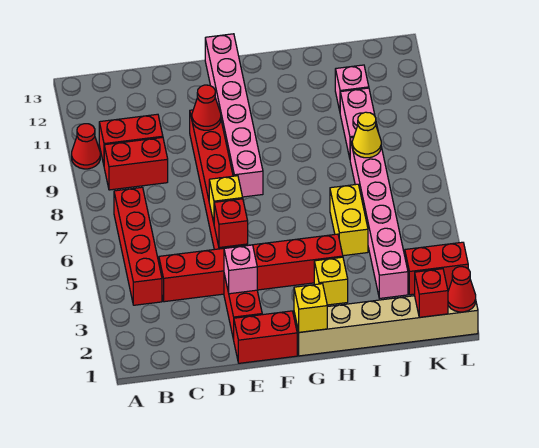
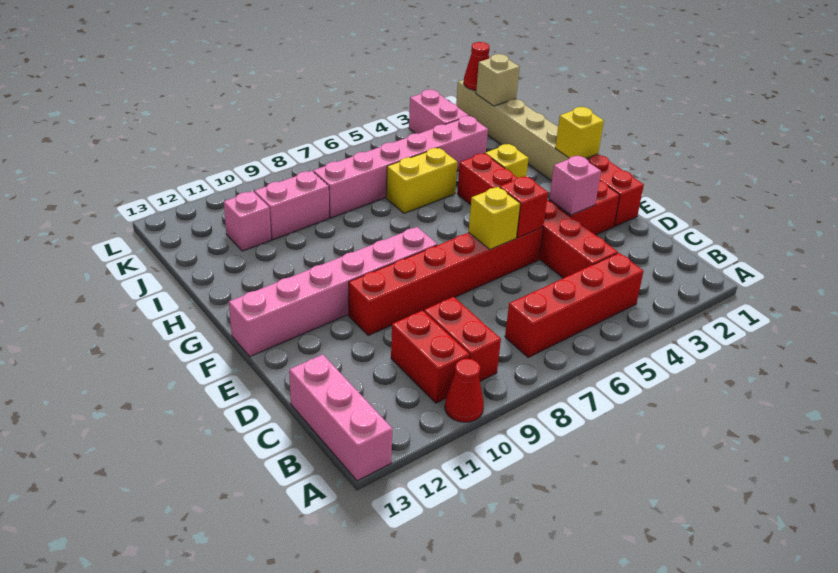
none -> pink brick A13:C13 level 1
red cone E10 level 2 -> none
yellow cone J8 level 2 -> none
red brick K1 level 2 -> tan brick K1 level 2
red brick K3:L3 level 1 -> pink brick K3:L3 level 1

